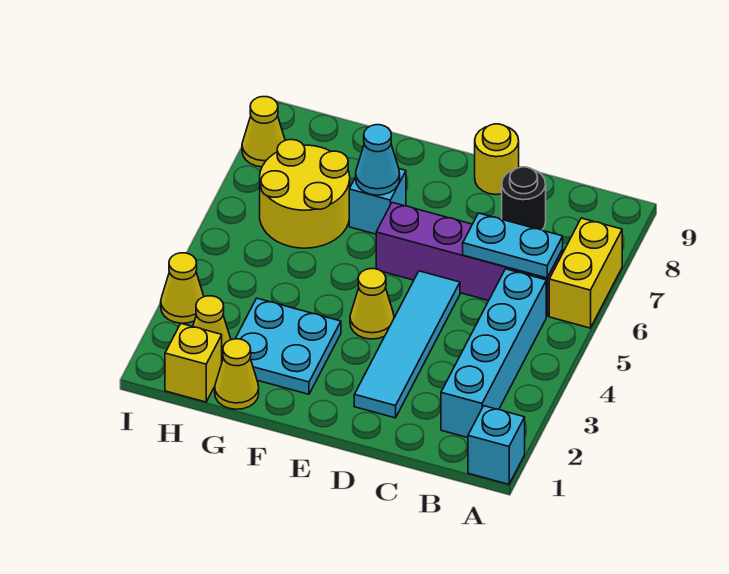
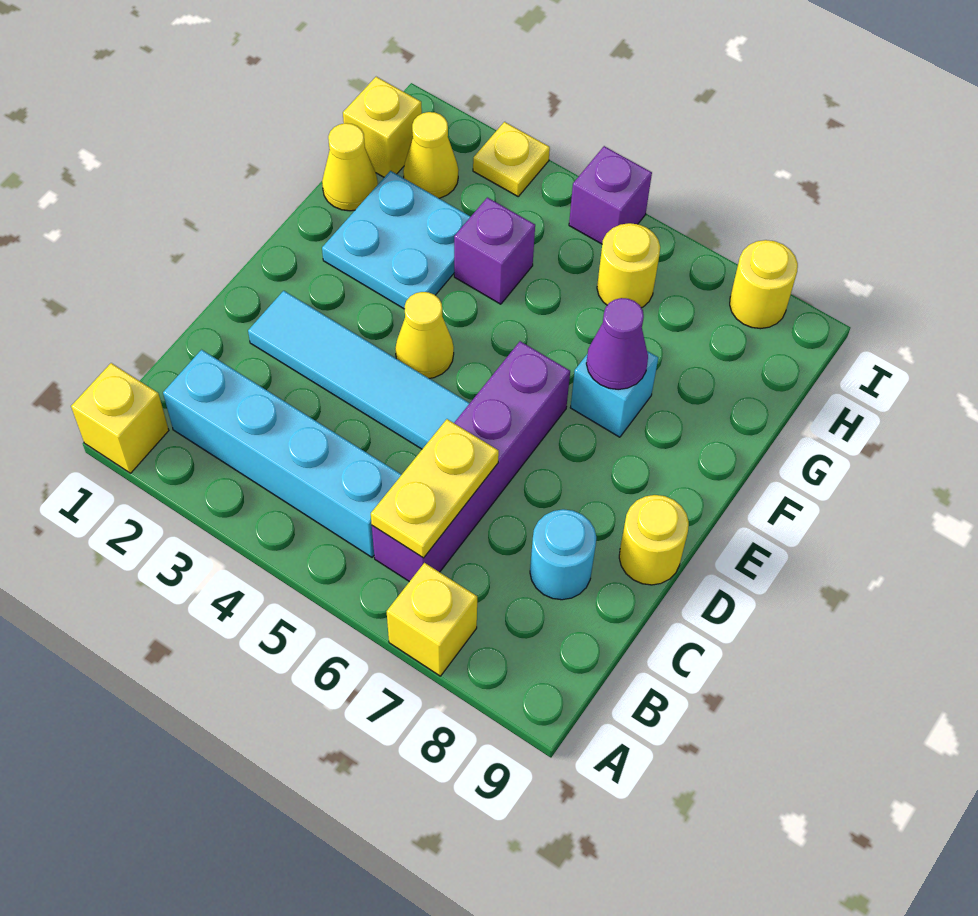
cyan brick A1 level 1 -> yellow brick A1 level 1
yellow brick A6:A7 level 1 -> yellow brick A7 level 1
cyan plate B6:C6 level 2 -> yellow plate B6:C6 level 2
black round brick C8 level 1 -> cyan round brick C8 level 1
cyan cone F7 level 2 -> purple cone F7 level 2
none -> purple brick G4 level 1
yellow round brick G6:H7 level 1 -> yellow round brick H6 level 1
yellow cone I3 level 1 -> yellow plate I3 level 1
none -> purple brick I5 level 1
yellow cone I8 level 1 -> yellow round brick I8 level 1

